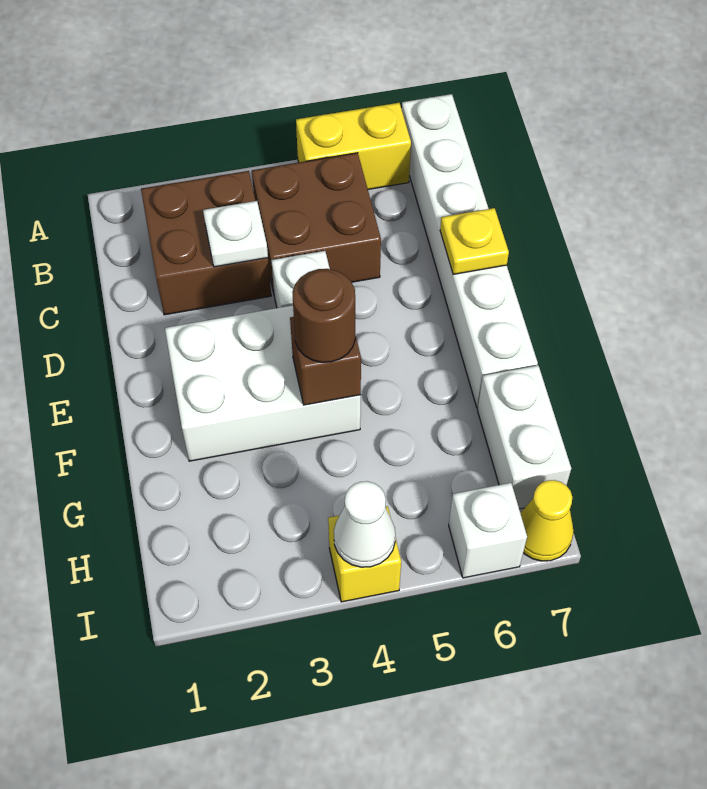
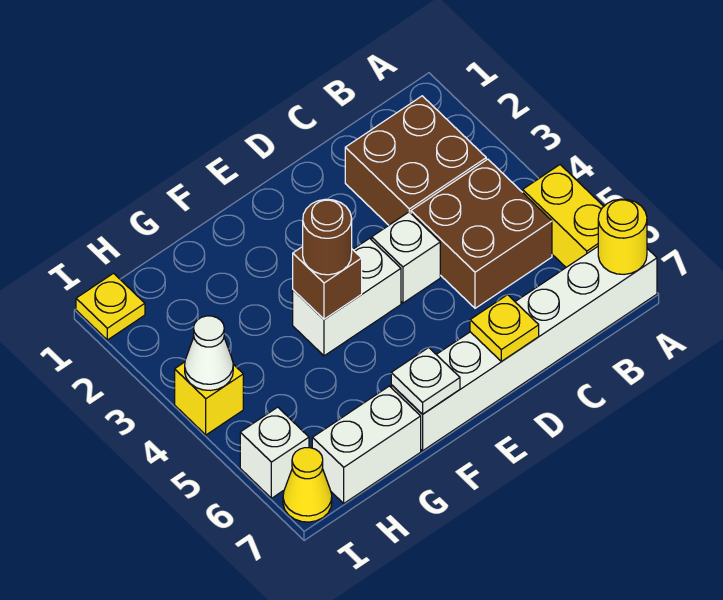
none -> yellow round brick A7 level 2
white plate C3 level 2 -> white plate F7 level 2
white brick E2:F4 level 1 -> white brick E4:F4 level 1
none -> yellow plate I1 level 1

